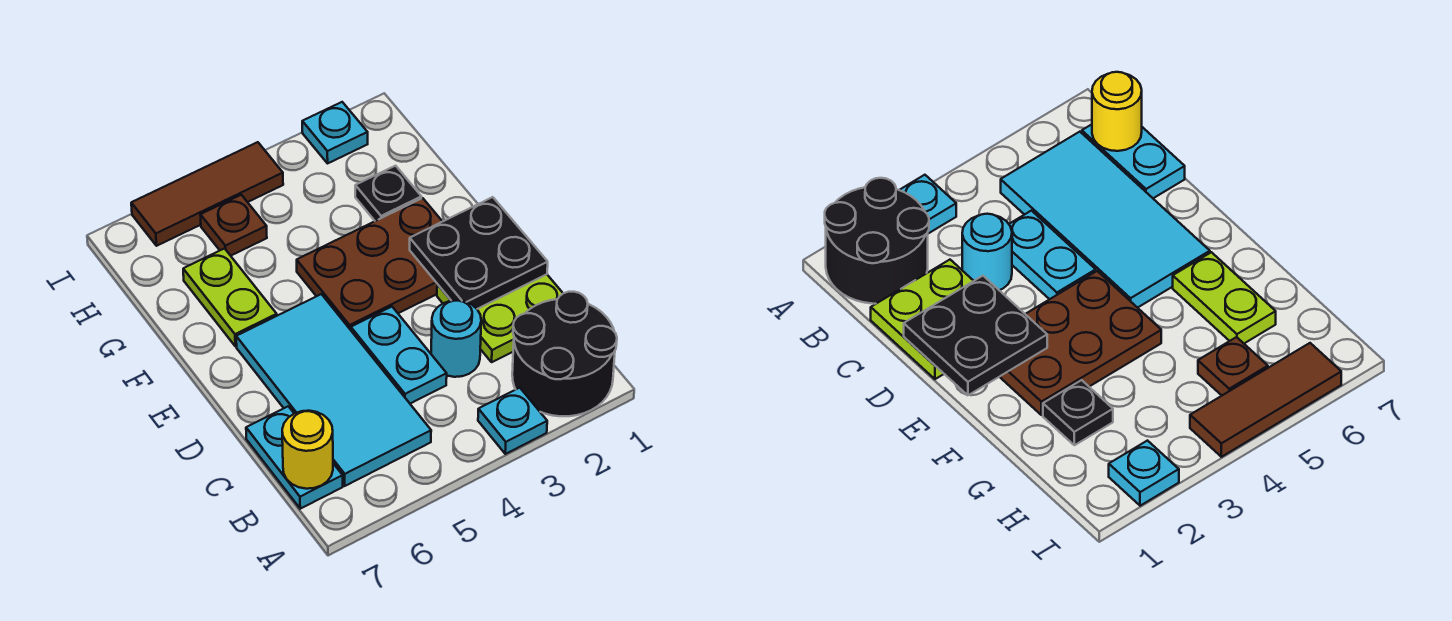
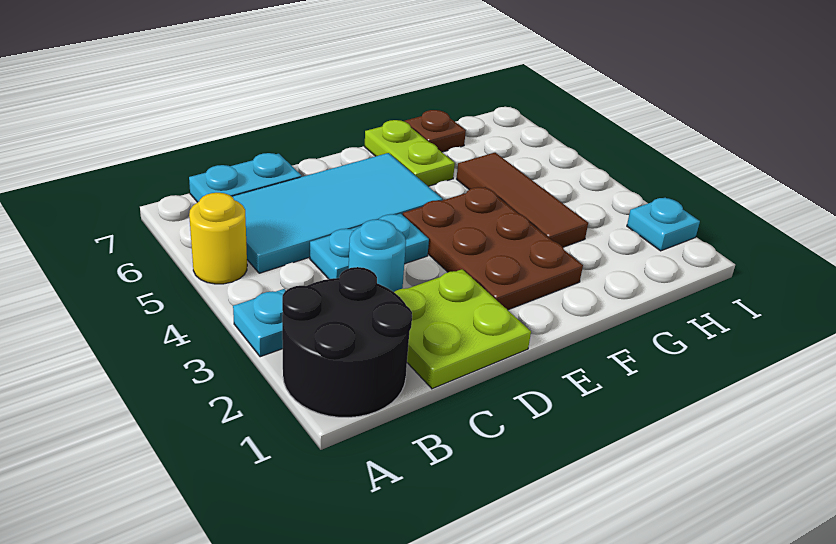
yellow round brick B7 level 2 -> yellow round brick A5 level 1
black plate D1:E2 level 2 -> none
lime plate F6:G6 level 1 -> lime plate F6:F7 level 1
black plate G2 level 1 -> none
brown plate H5 level 1 -> brown plate G7 level 1
brown tile I4:I6 level 1 -> brown tile G3:G5 level 1

